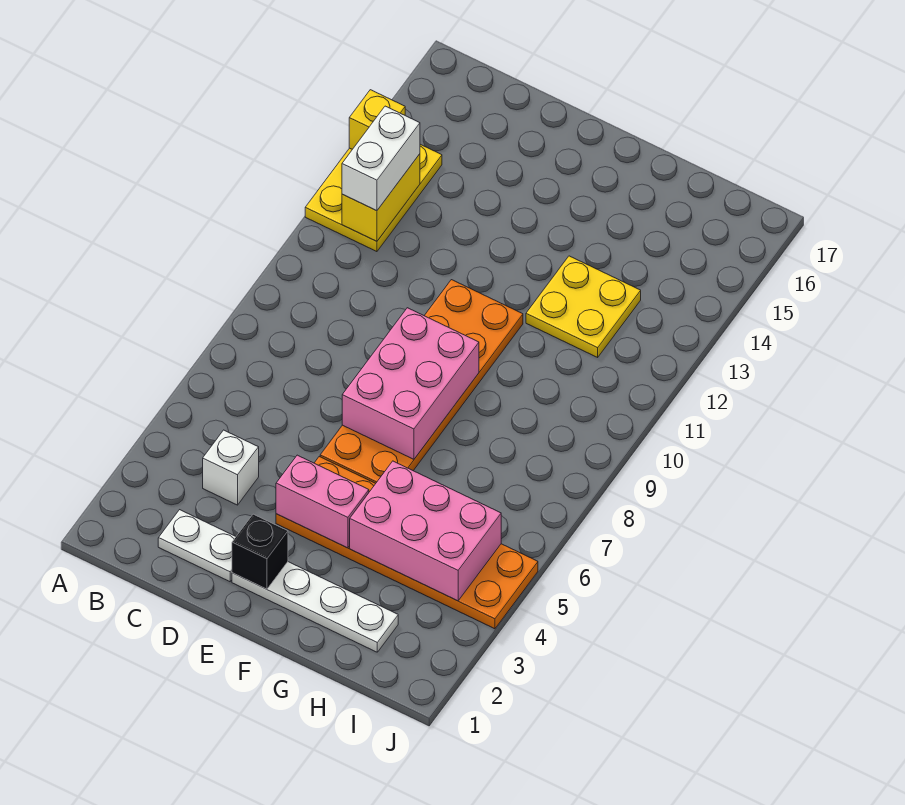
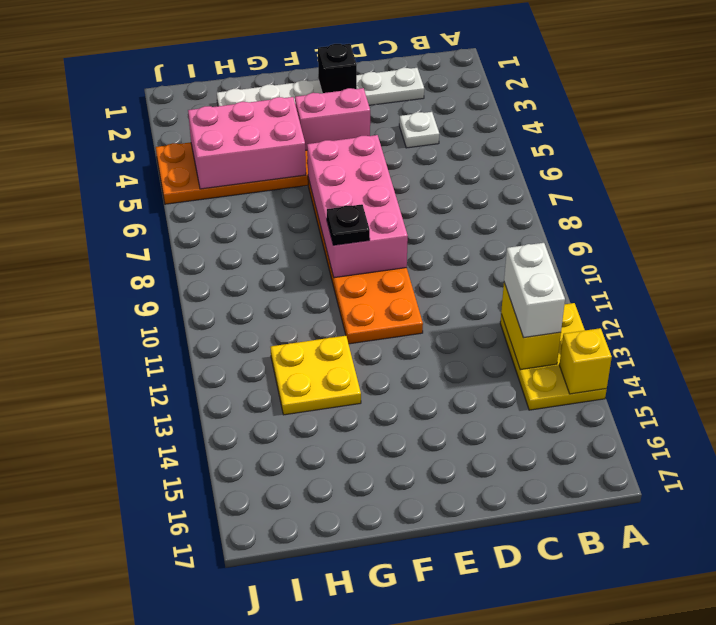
white brick C4 level 1 -> white plate C4 level 1
pink brick E7:F9 level 2 -> pink brick E6:F9 level 2
none -> black plate F9 level 3

